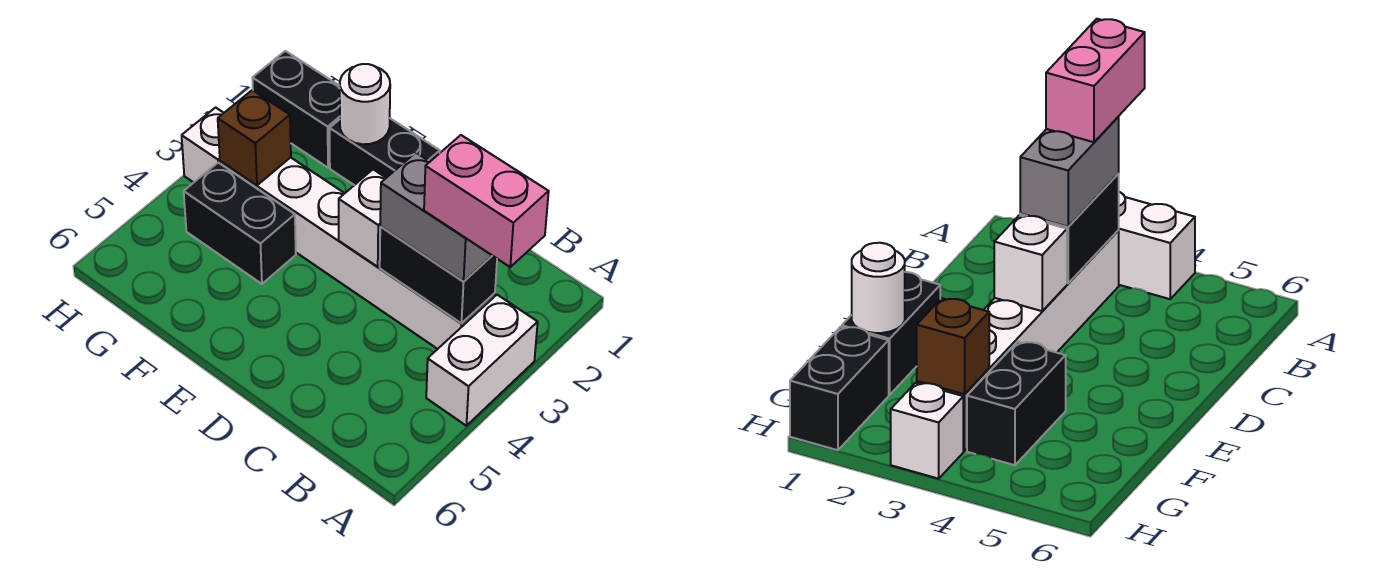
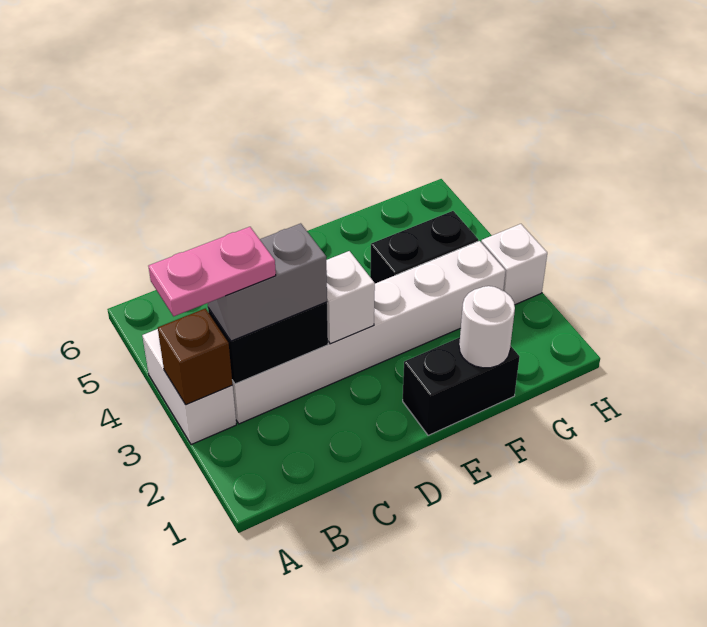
pink brick A3:B3 level 4 -> pink plate A3:B3 level 4
black brick G1:H1 level 1 -> none
brown brick G3 level 2 -> brown brick A3 level 2

